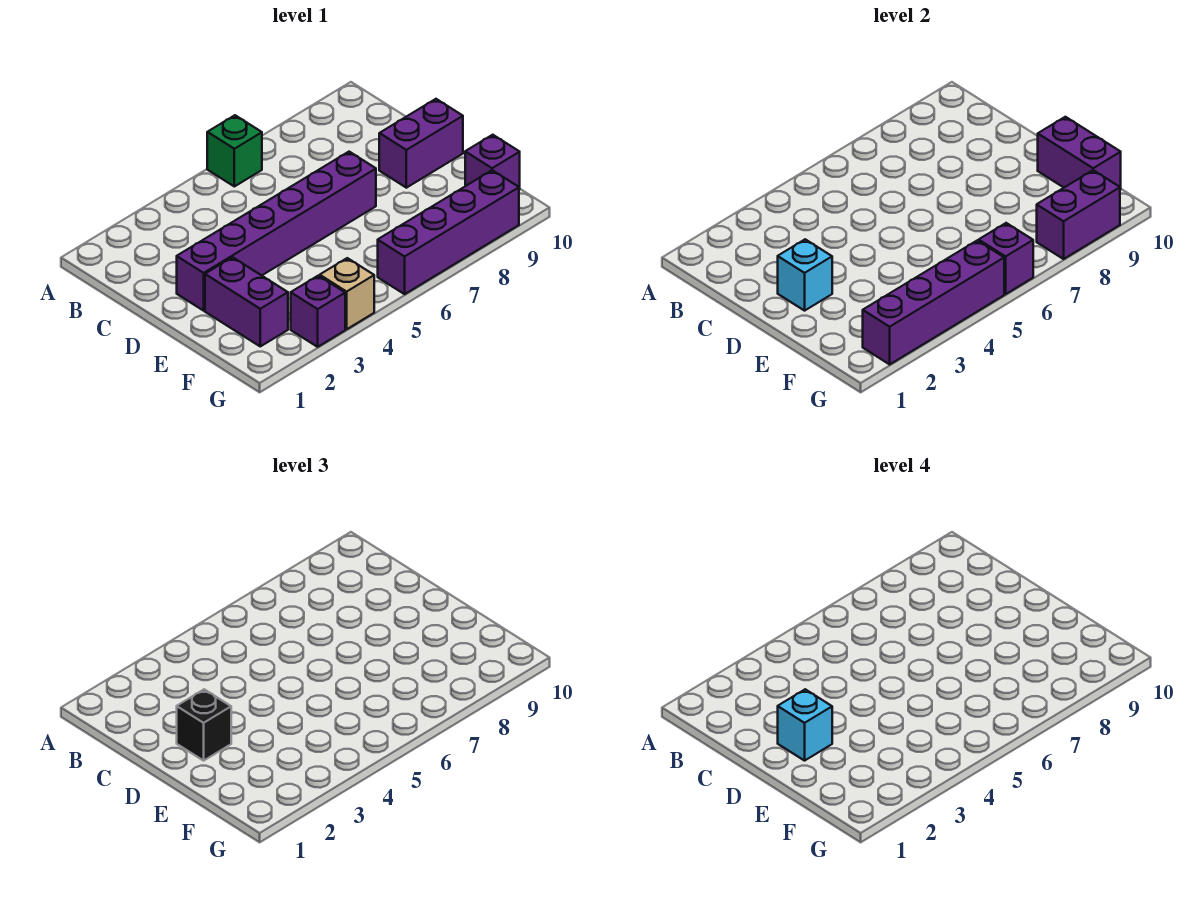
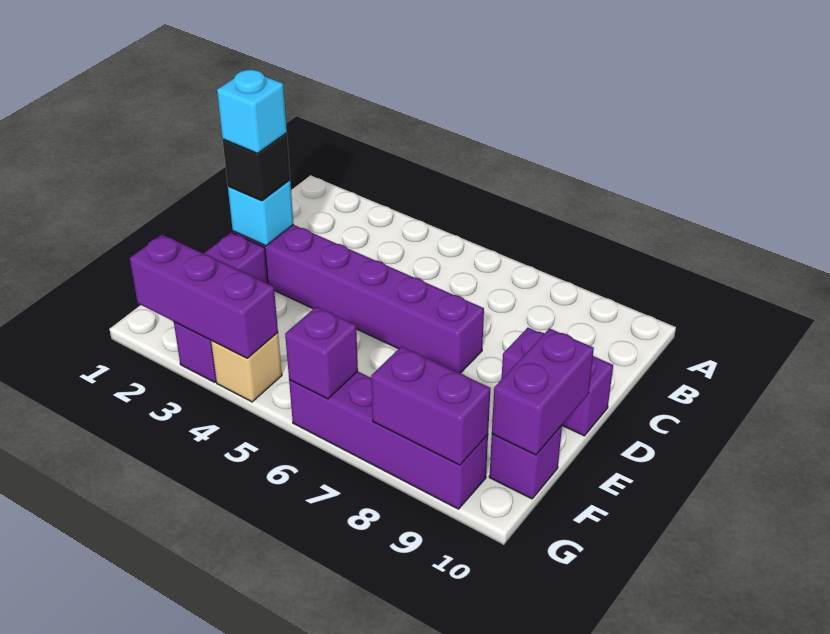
green brick A6 level 1 -> none
purple brick G2:G5 level 2 -> purple brick G2:G4 level 2

